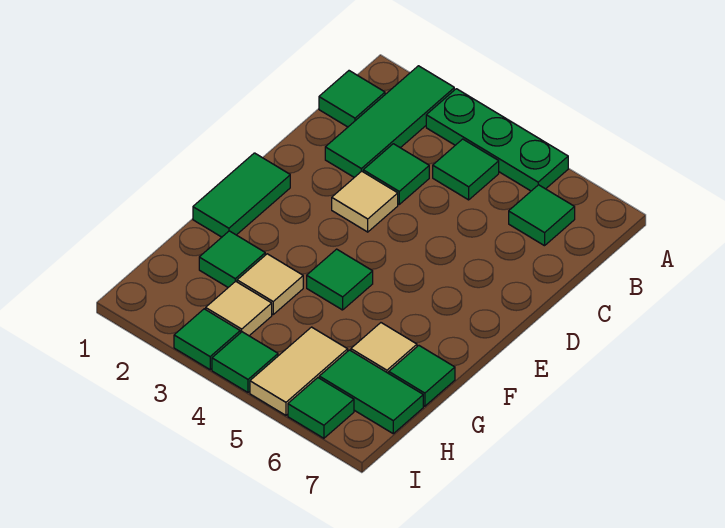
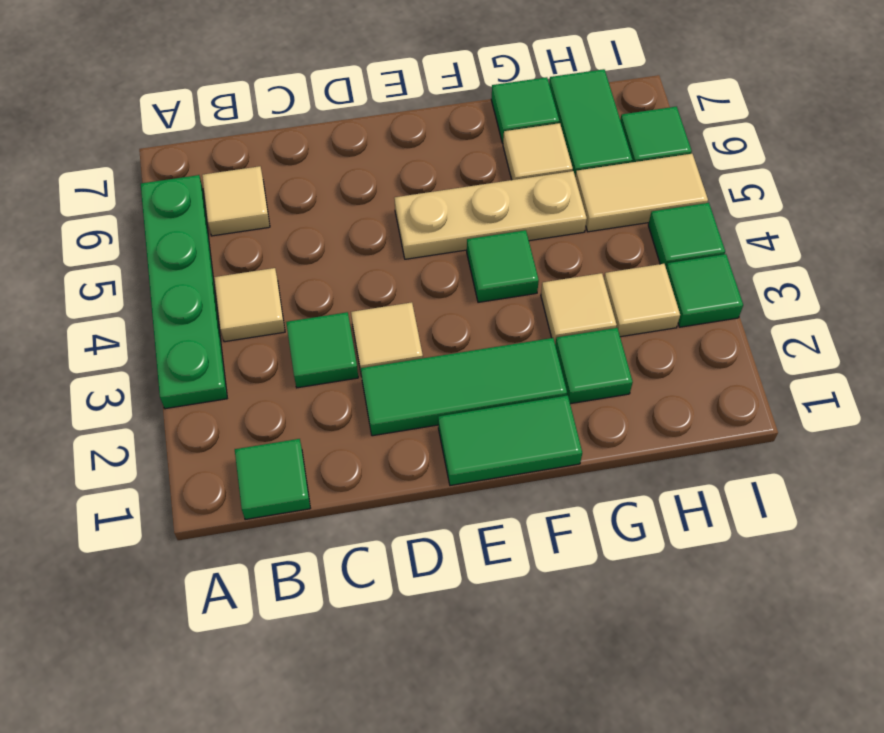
green tile A2:C2 level 1 -> green tile D2:F2 level 1
green plate A3:A5 level 1 -> green plate A3:A6 level 1
green tile B4 level 1 -> tan tile B4 level 1
green tile B6 level 1 -> tan tile B6 level 1
none -> tan plate E5:G5 level 1

